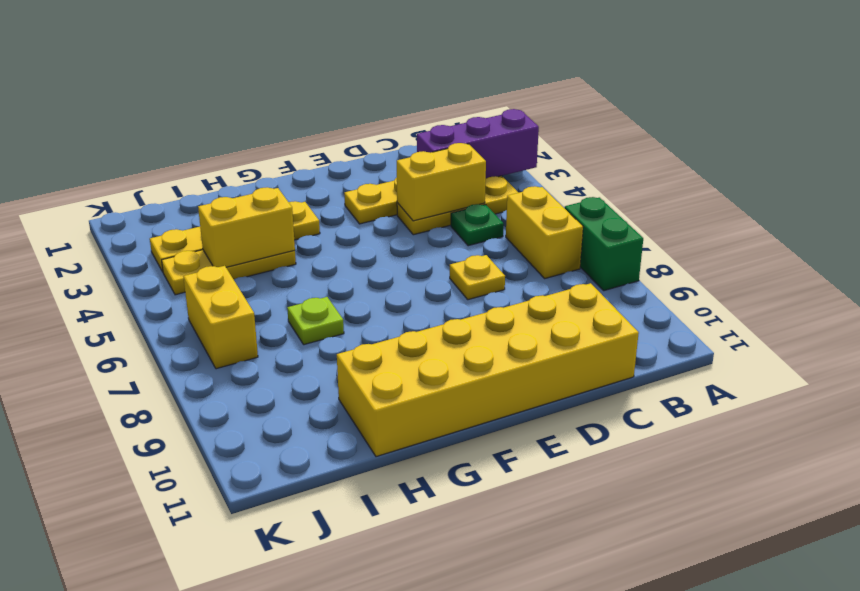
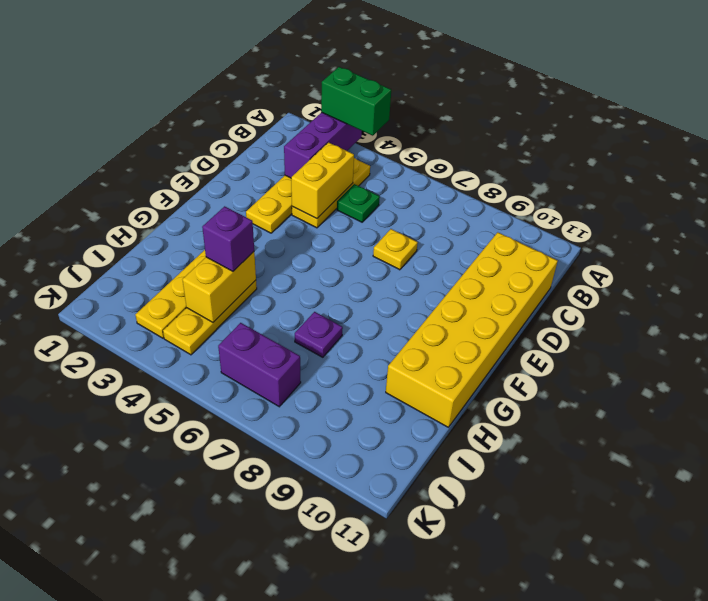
green brick A7:A8 level 1 -> green brick A3:A4 level 3
yellow brick B6:B7 level 1 -> none
none -> purple brick H4 level 3
lime plate H7 level 1 -> purple plate H7 level 1
yellow brick J6:J7 level 1 -> purple brick J6:J7 level 1

